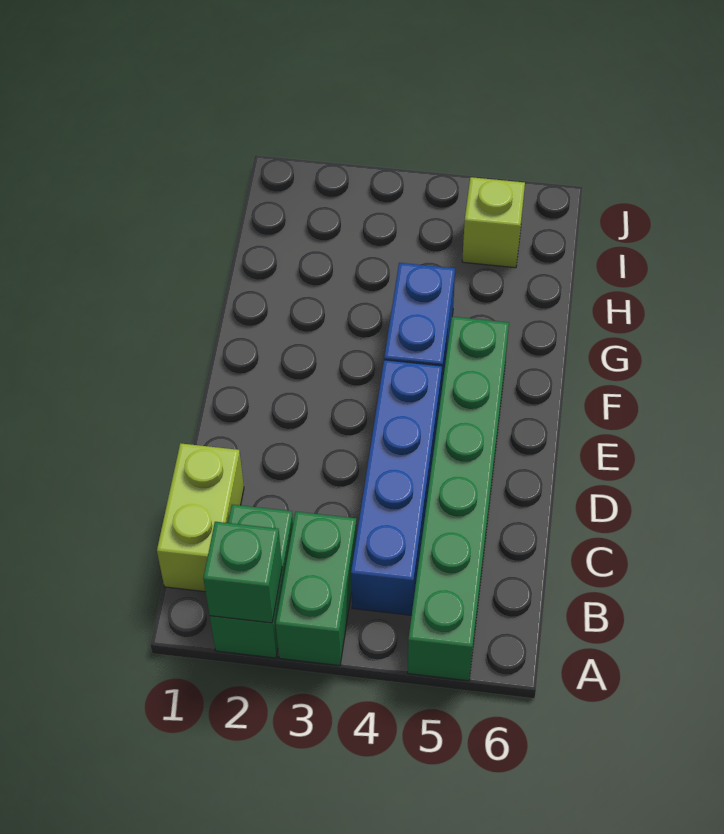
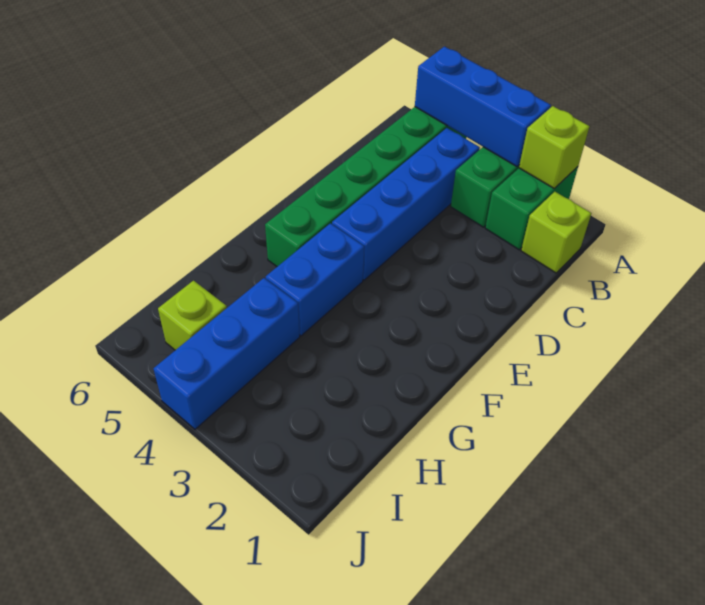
green brick A2 level 2 -> lime brick A2 level 2
none -> blue brick A3:A5 level 2
lime brick B1:C1 level 1 -> lime brick B1 level 1
none -> blue brick H4:J4 level 1

